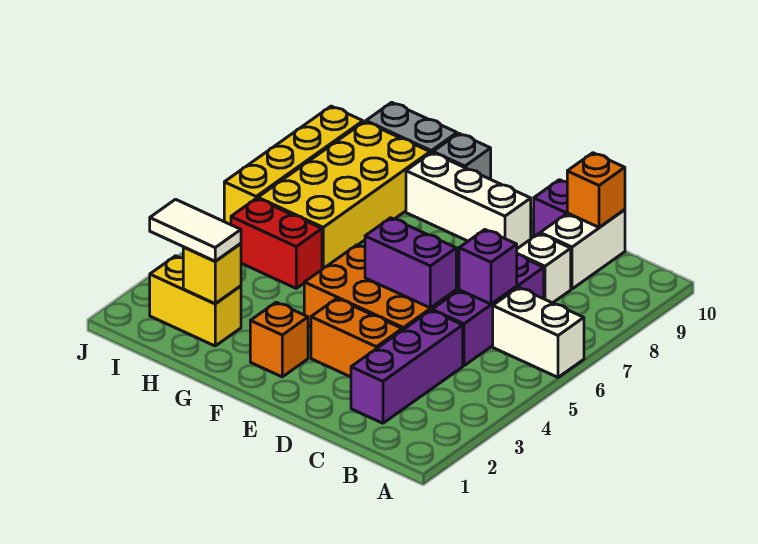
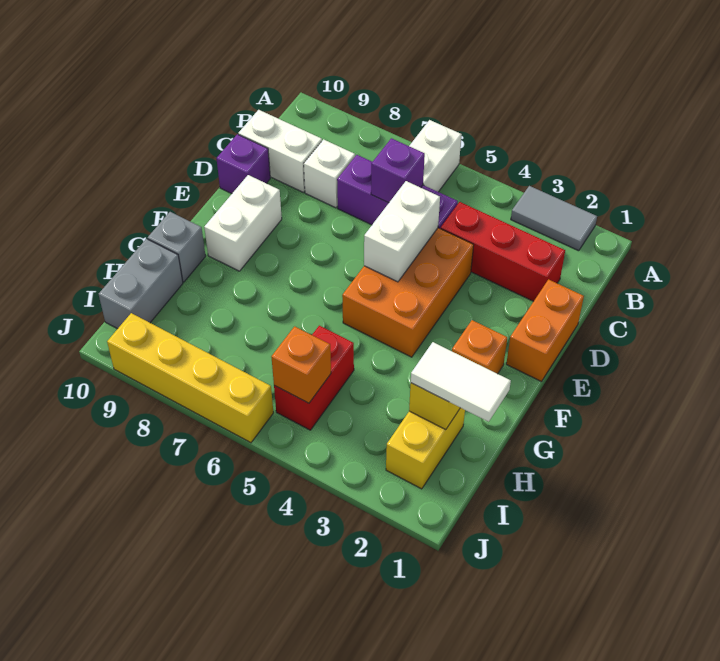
none -> grey tile A2:A3 level 1
purple brick C2:C4 level 1 -> red brick C2:C4 level 1
orange brick C10 level 2 -> orange brick I5 level 2
orange brick D3:E3 level 1 -> orange brick D1:E1 level 1
purple brick D5:E5 level 2 -> white brick D5:E5 level 2
white brick E9:G9 level 1 -> white brick E9:F9 level 1
white tile H2:I2 level 3 -> white tile H1:H2 level 3
yellow brick H6:I9 level 1 -> none

